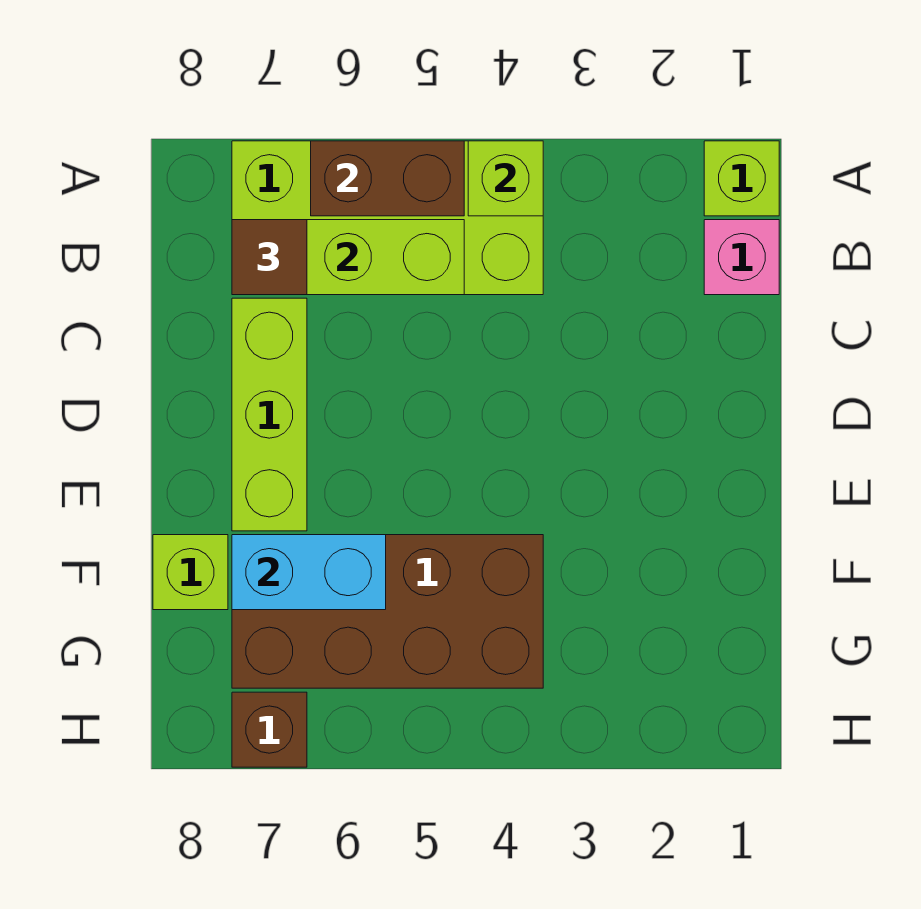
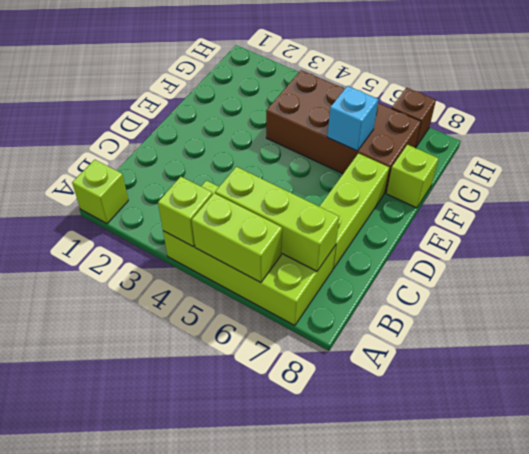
brown brick A5:A6 level 2 -> lime brick A5:A6 level 2
pink brick B1 level 1 -> none
brown tile B7 level 3 -> none
cyan brick F6:F7 level 2 -> cyan brick F6 level 2

